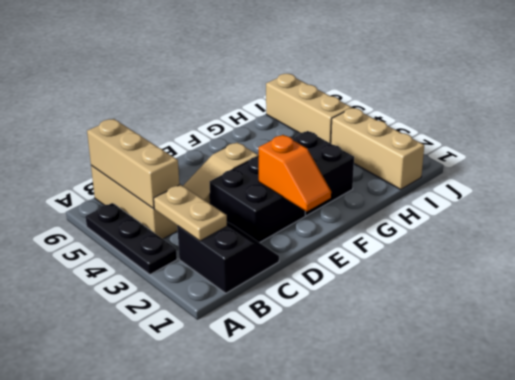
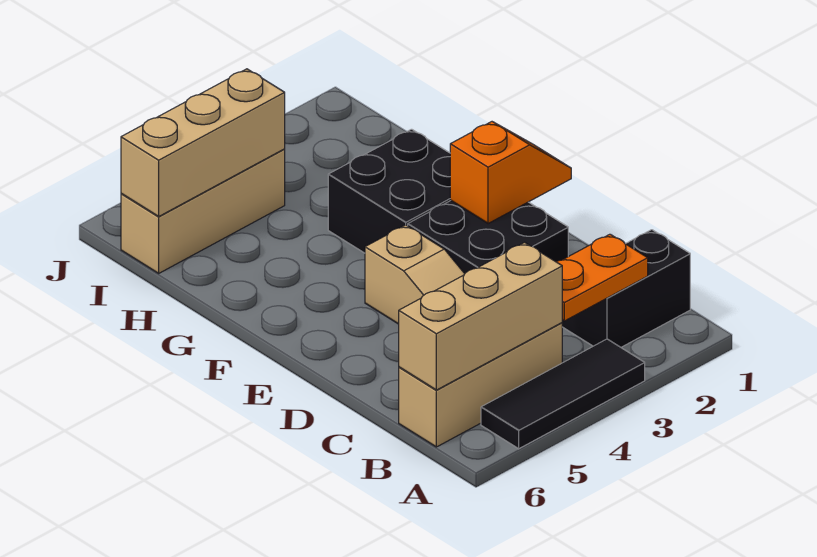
black plate A3:A5 level 1 -> black tile A3:A5 level 1
tan plate B2:B3 level 2 -> orange plate B2:B3 level 2
tan brick I1:I3 level 1 -> tan brick I4:I6 level 2

